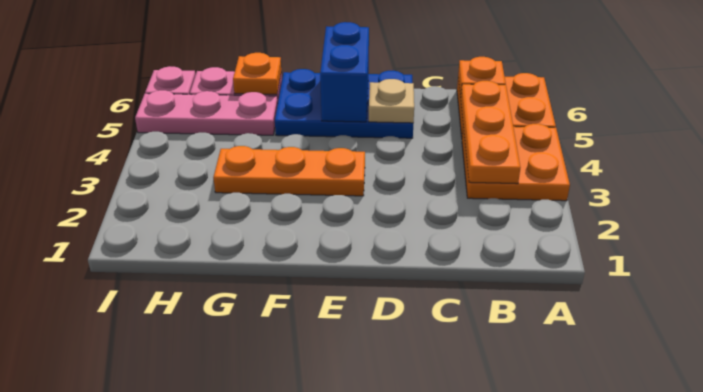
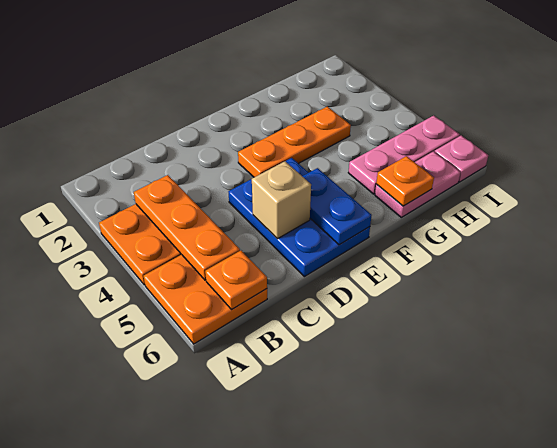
blue plate D5:F6 level 1 -> blue plate D4:E6 level 1
tan plate D5 level 2 -> tan brick D5 level 2
blue brick E5:E6 level 2 -> blue plate E5:E6 level 2

